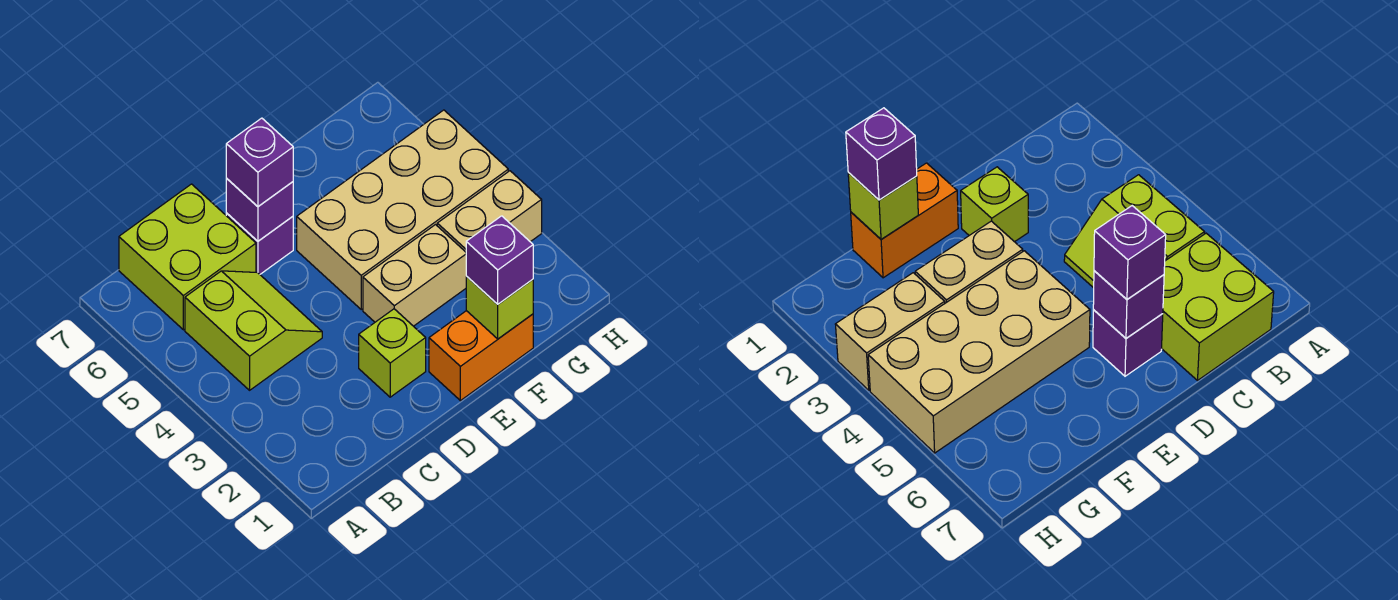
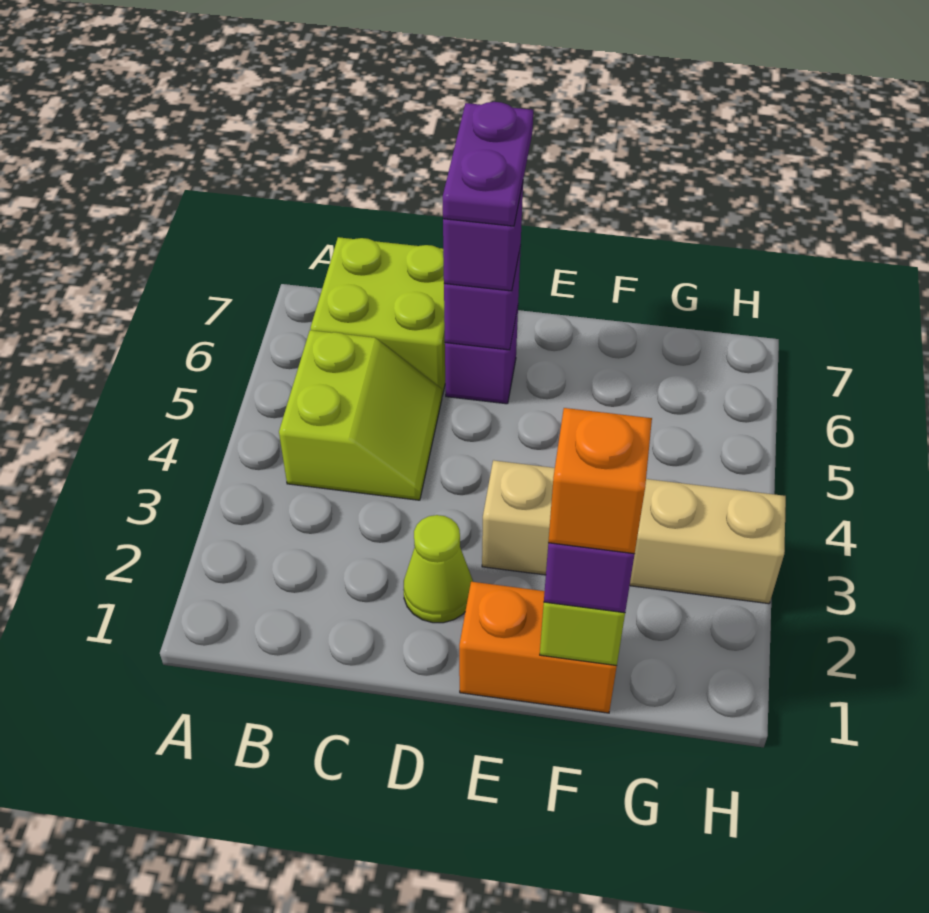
lime brick D2 level 1 -> lime cone D2 level 1
none -> purple plate D6:D7 level 4
tan brick E4:H5 level 1 -> none
none -> orange brick F1 level 4

